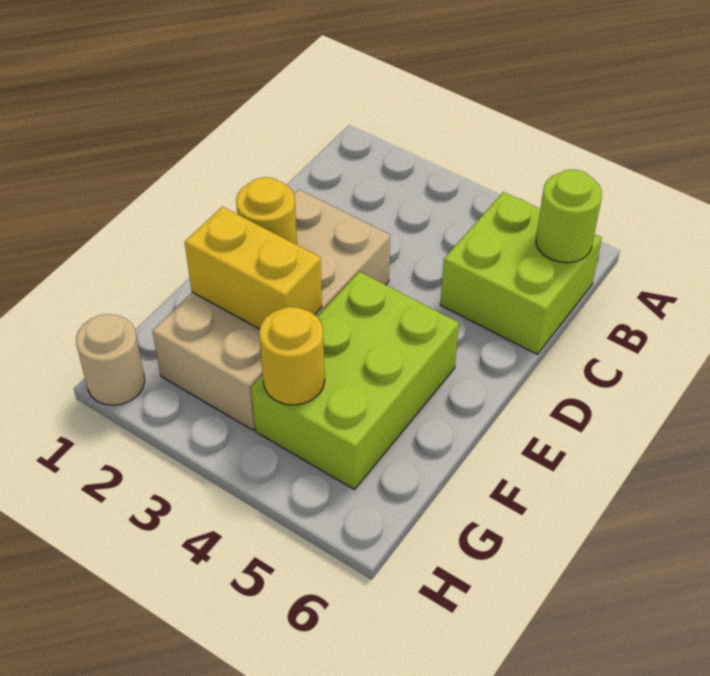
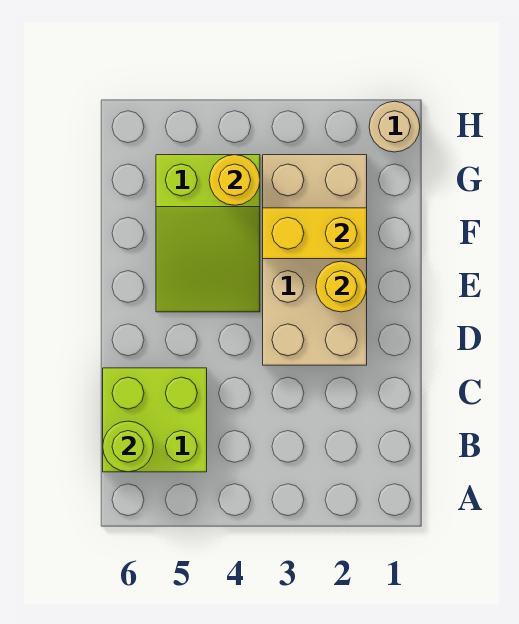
lime brick E4:G5 level 1 -> lime slope E4:G5 level 1 top G

